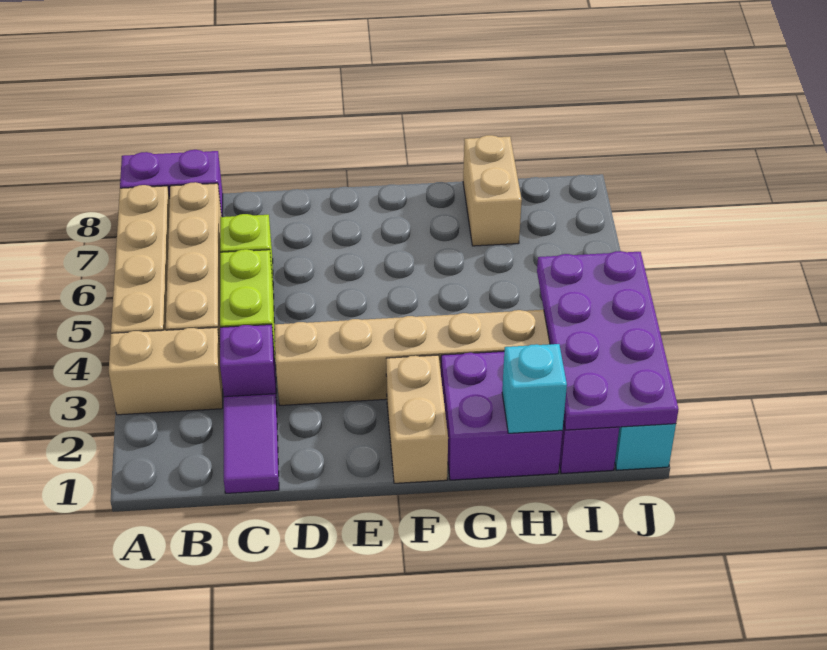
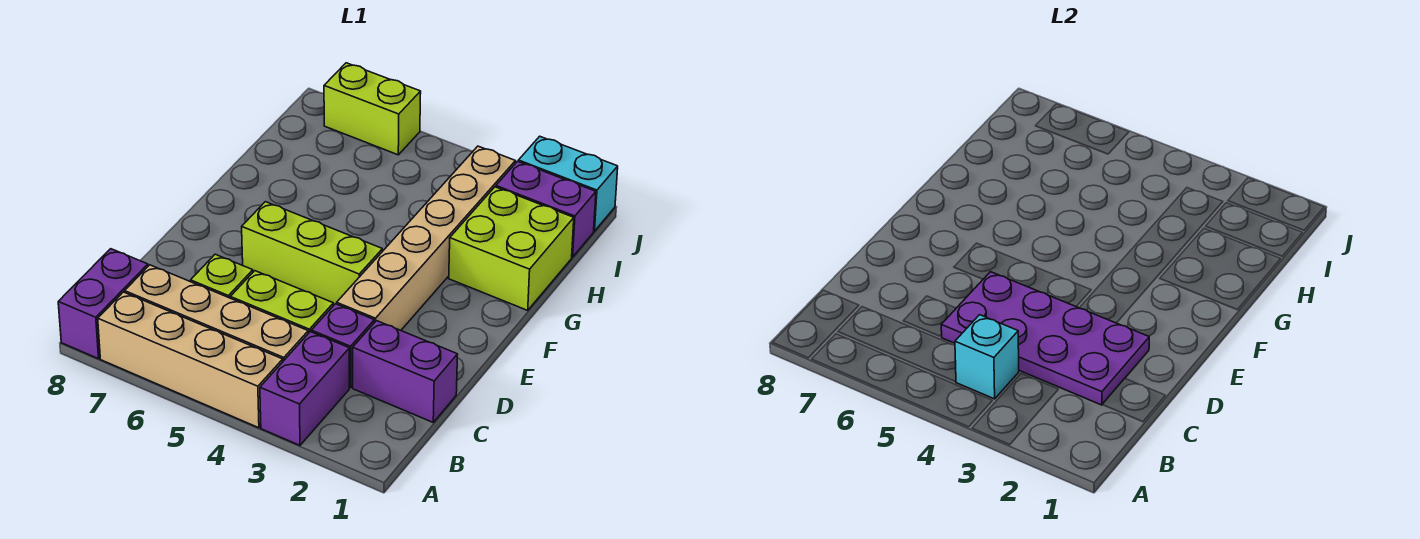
tan brick A3:B3 level 1 -> purple brick A3:B3 level 1
purple tile C1:C2 level 1 -> purple brick C1:C2 level 1
none -> lime brick E4:E6 level 1
tan brick F1:F2 level 1 -> none
purple brick G1:H2 level 1 -> lime brick G1:H2 level 1
cyan brick H1 level 2 -> cyan brick B4 level 2
tan brick H7:H8 level 1 -> none
purple plate I1:J4 level 2 -> purple plate C2:D5 level 2
none -> lime brick J6:J7 level 1

